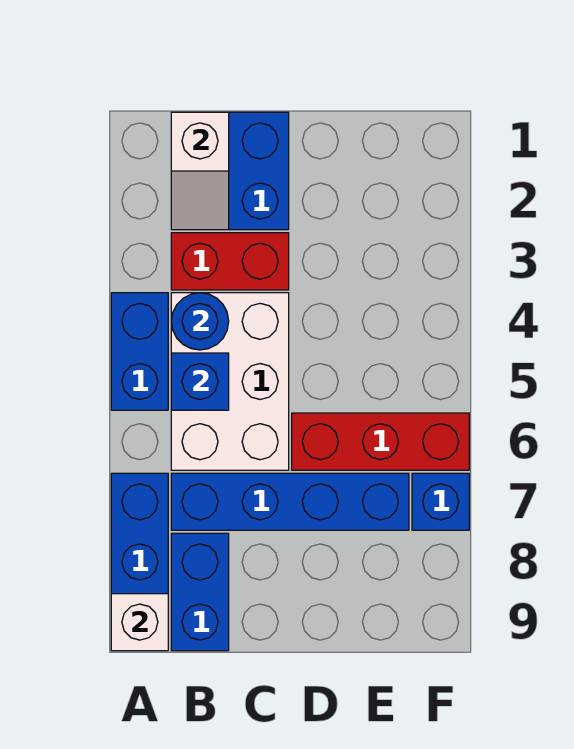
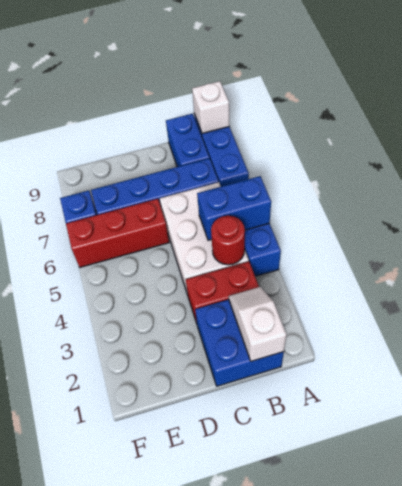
blue round brick B4 level 2 -> red round brick B4 level 2
blue brick B5 level 2 -> blue brick A5:B5 level 2

